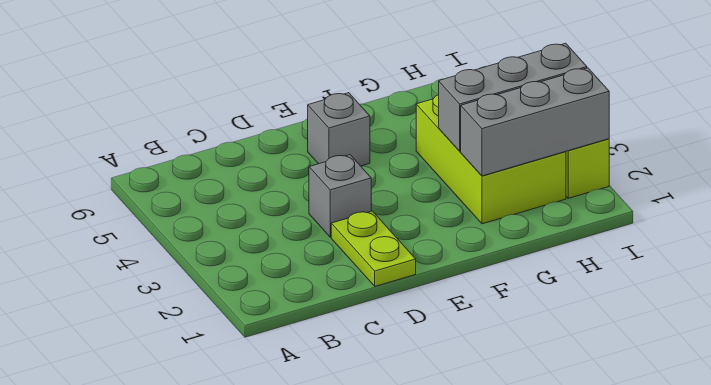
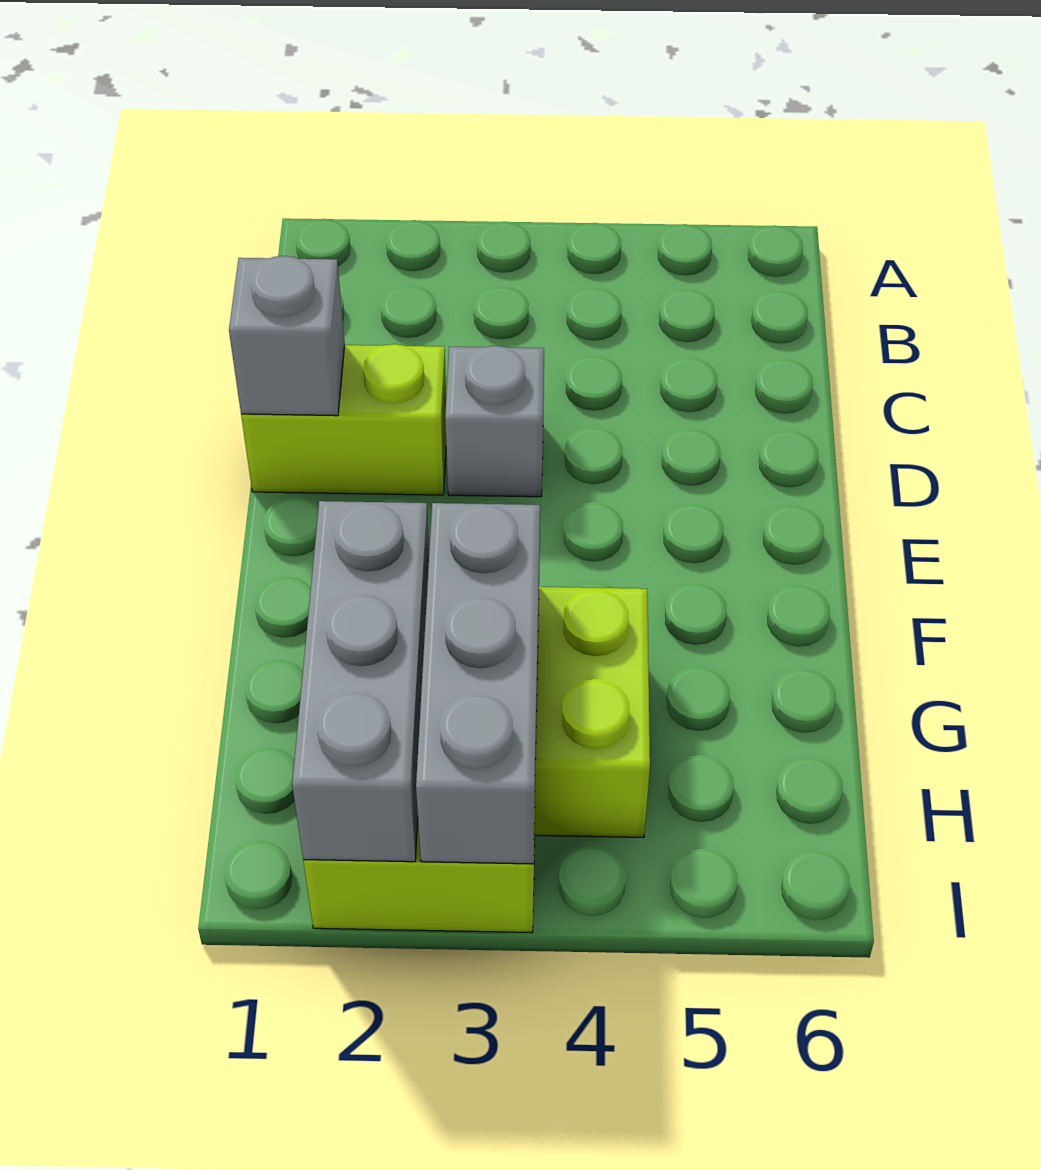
lime plate D1:D2 level 1 -> lime brick D1:D2 level 1
grey brick E5 level 1 -> grey brick D1 level 2

